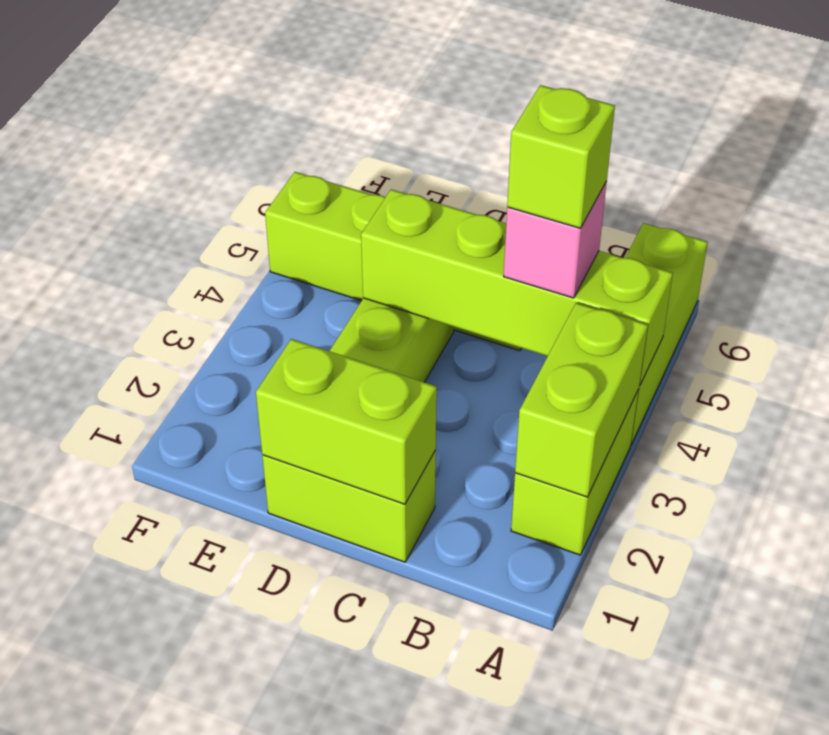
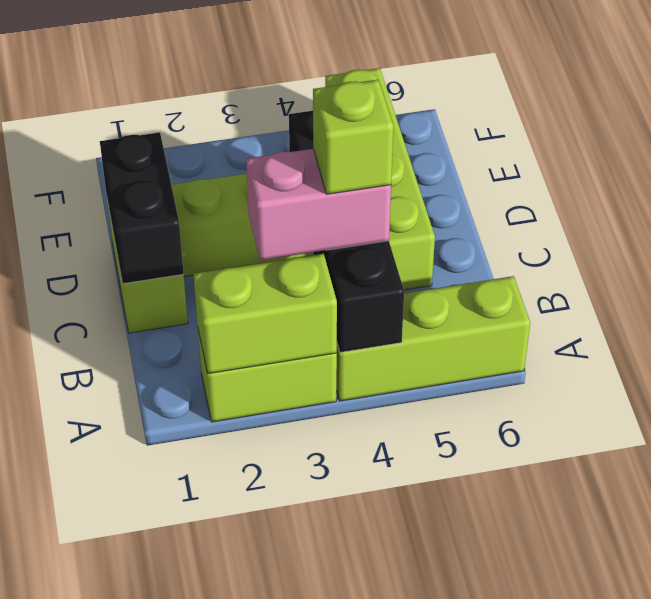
lime brick A4:D4 level 2 -> black brick A4:D4 level 2
pink brick B4 level 3 -> pink brick B3:B4 level 3
lime brick C1:D1 level 2 -> black brick C1:D1 level 2

